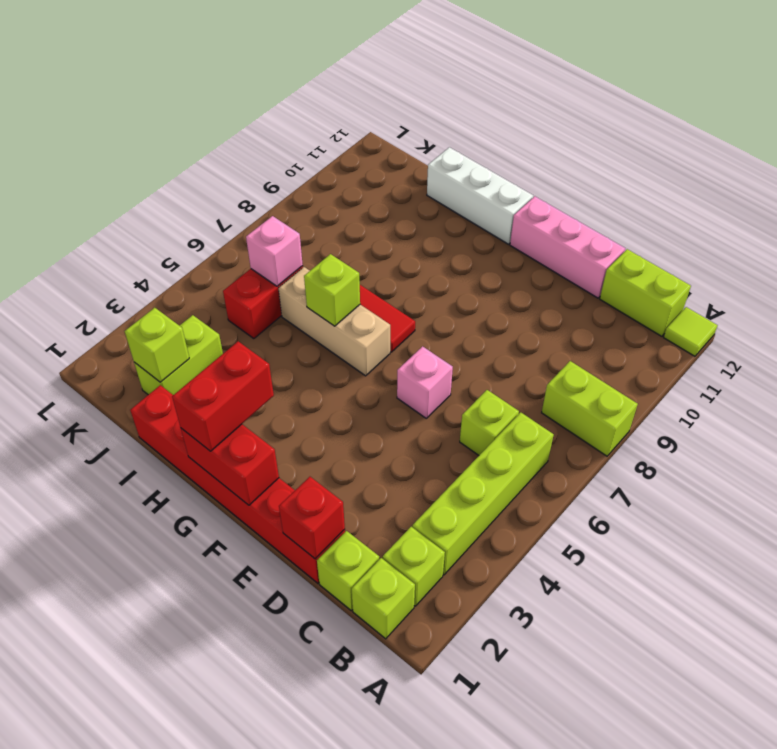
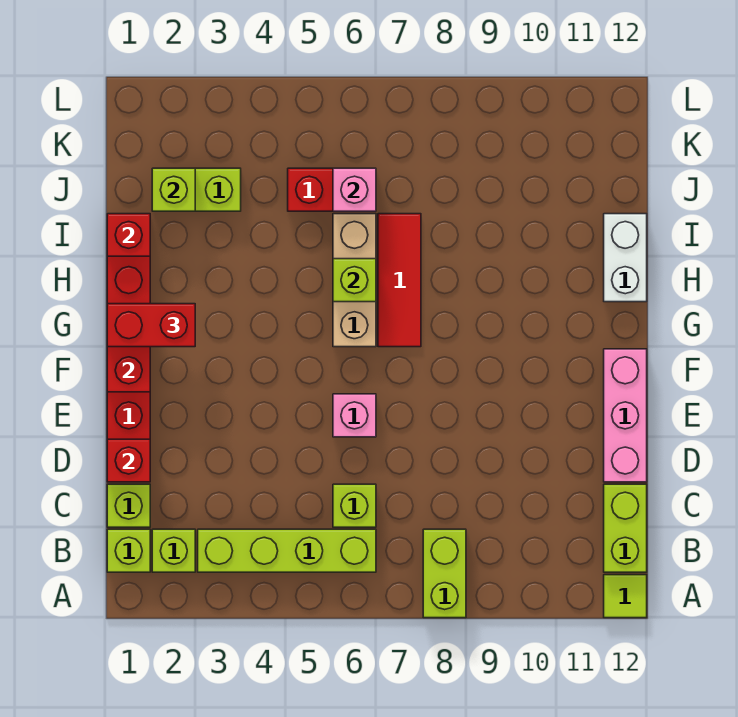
white brick G12:I12 level 1 -> white brick H12:I12 level 1
none -> red brick I1 level 2

